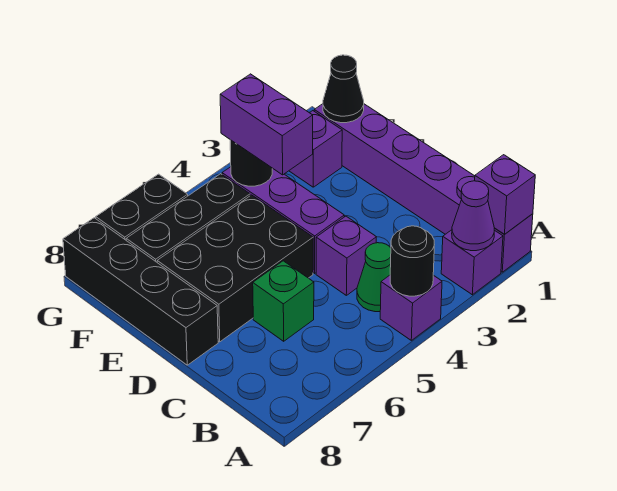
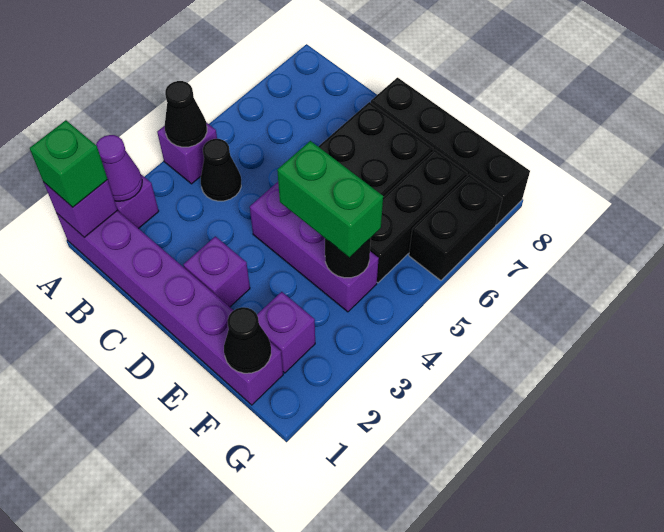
black round brick A4 level 2 -> black cone A4 level 2
green cone B4 level 1 -> black cone B4 level 1
purple brick C4 level 1 -> purple brick D2 level 1
green brick C6 level 1 -> green brick A1 level 3
purple brick E4:F4 level 3 -> green brick E4:F4 level 3

